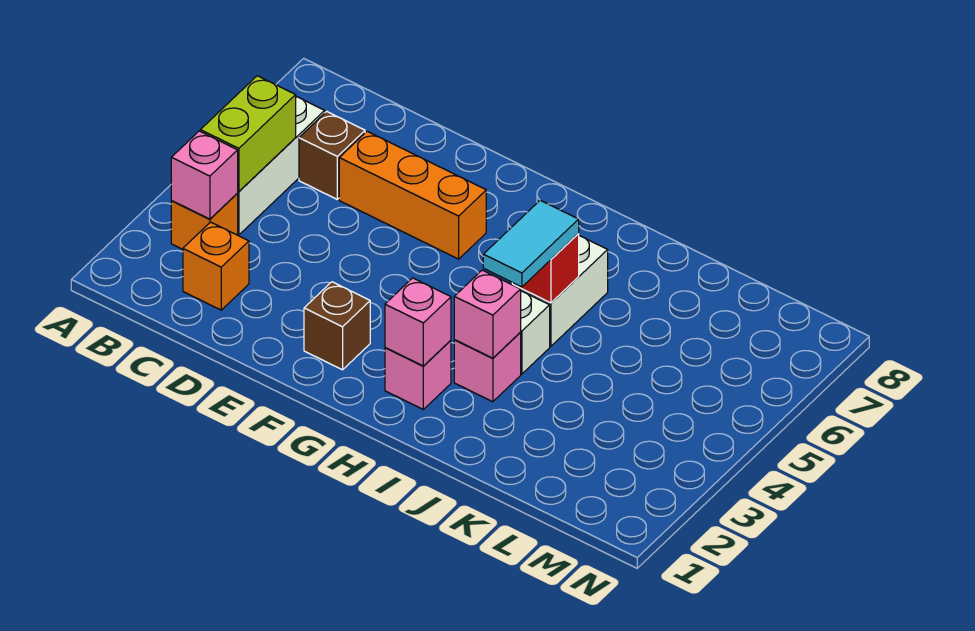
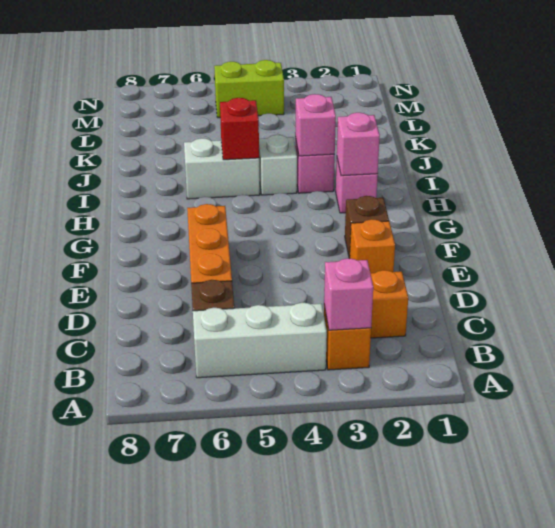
lime brick B4:B5 level 2 -> lime brick M4:M5 level 1
none -> orange brick E2 level 1
cyan tile I4:I5 level 3 -> none

